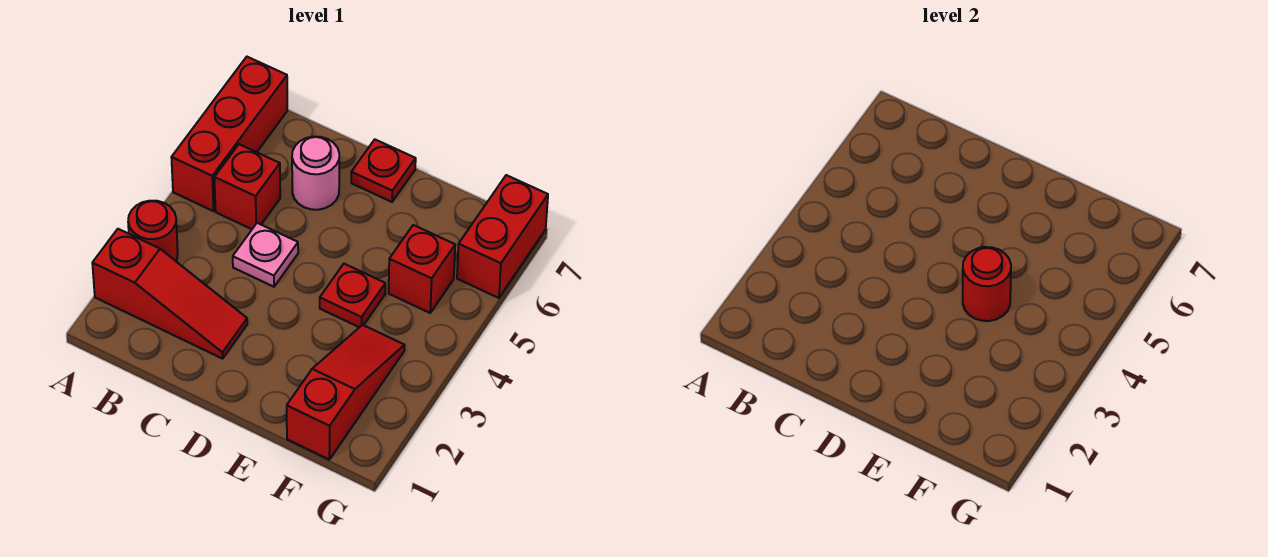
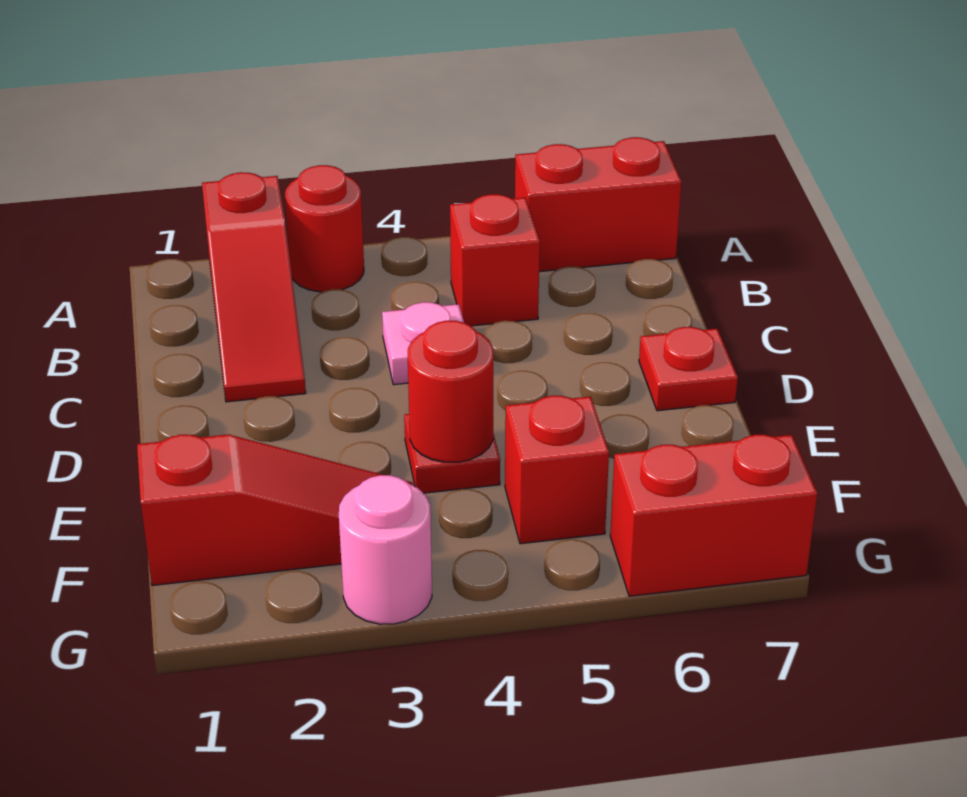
red brick A5:A7 level 1 -> red brick A6:A7 level 1
pink round brick C6 level 1 -> pink round brick G3 level 1

